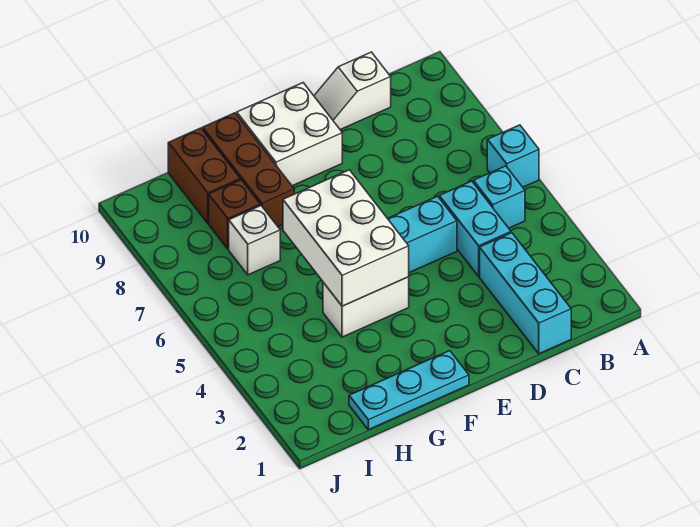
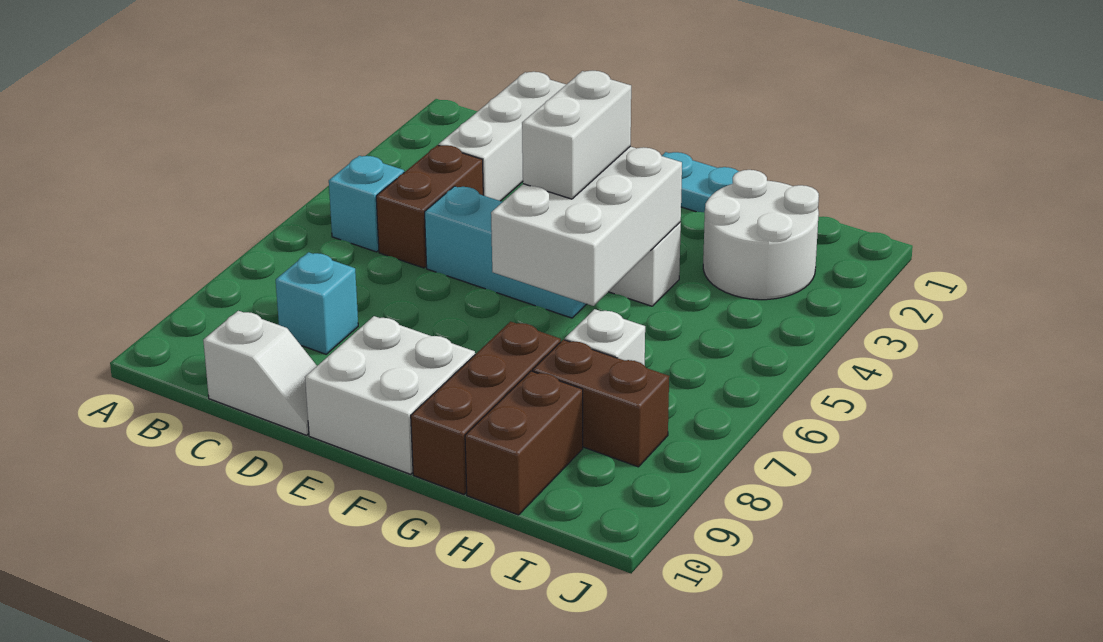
cyan brick A6 level 1 -> cyan brick C8 level 1
cyan brick C1:C3 level 1 -> white brick C1:C3 level 1
cyan brick C4:C5 level 1 -> brown brick C4:C5 level 1
none -> white brick F4:F5 level 3
none -> white round brick H2:I3 level 1
brown brick H8 level 1 -> brown brick H8:I8 level 1

